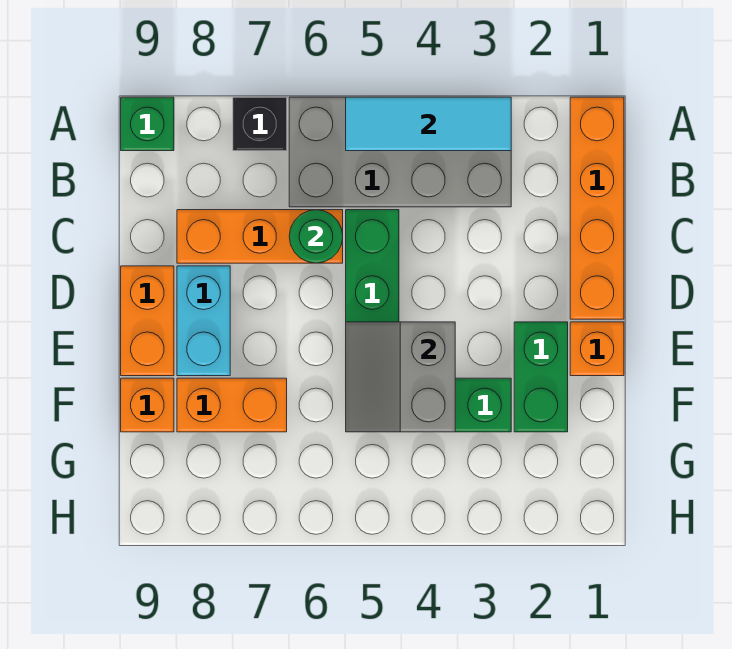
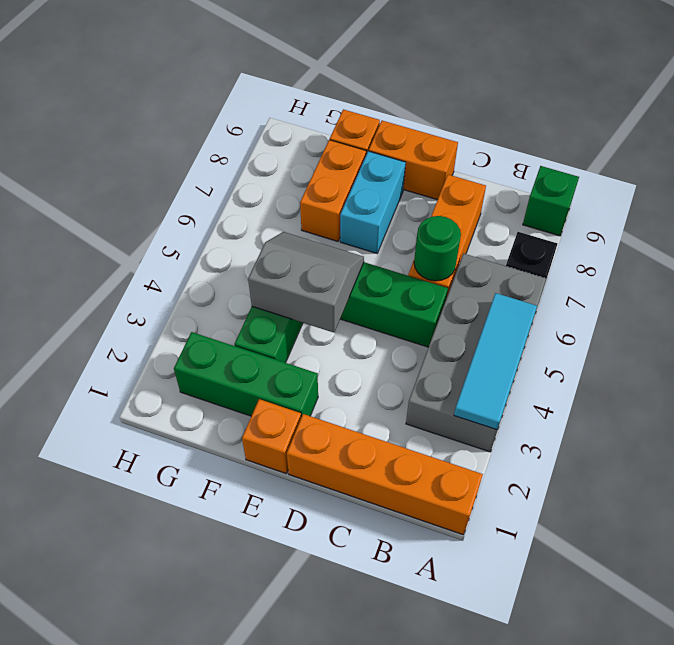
cyan brick D8:E8 level 1 -> cyan brick E7:E8 level 1
green brick E2:F2 level 1 -> green brick E2:G2 level 1

